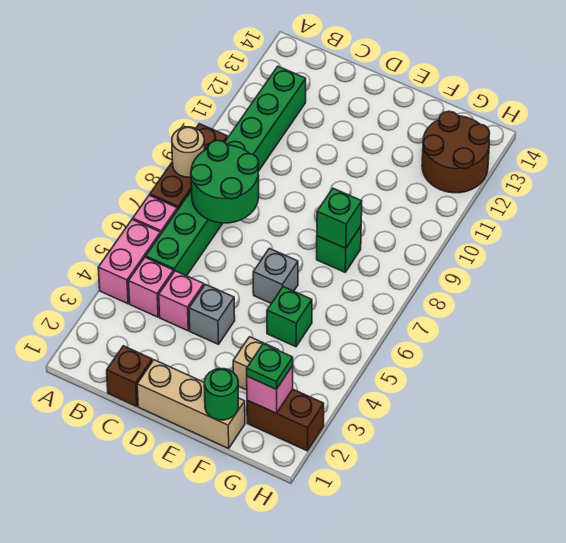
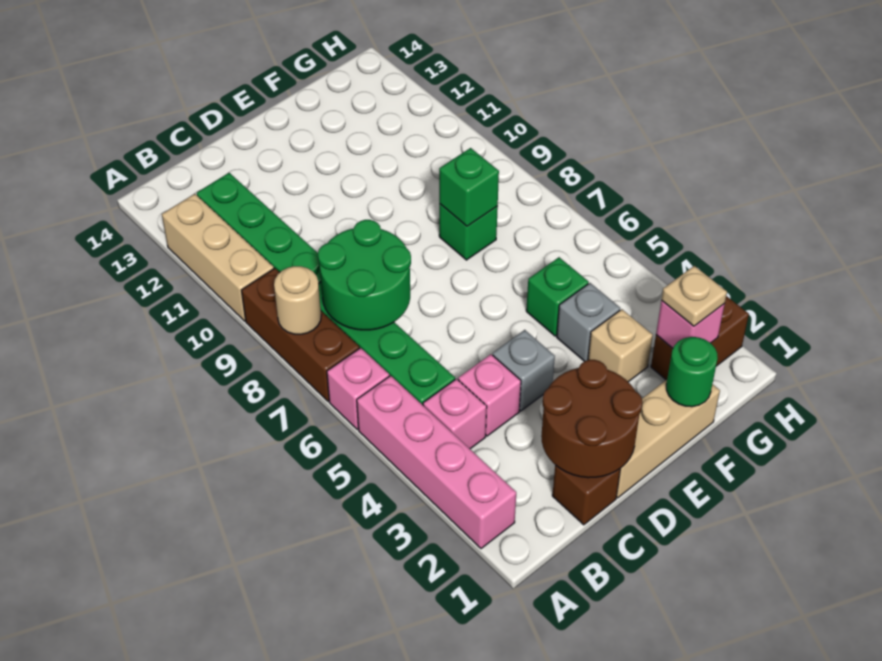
pink brick A4:A5 level 1 -> pink brick A2:A5 level 1
none -> tan brick A10:A12 level 1
grey brick E6 level 1 -> grey brick F4 level 1
green plate G2 level 3 -> tan plate G2 level 3
brown round brick G12:H13 level 1 -> brown round brick C1:D2 level 2

